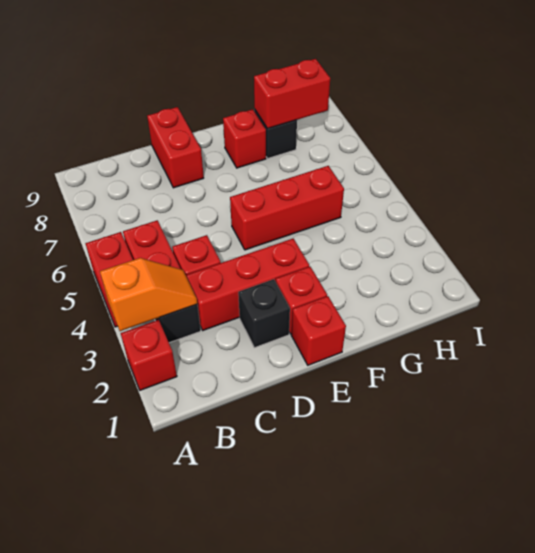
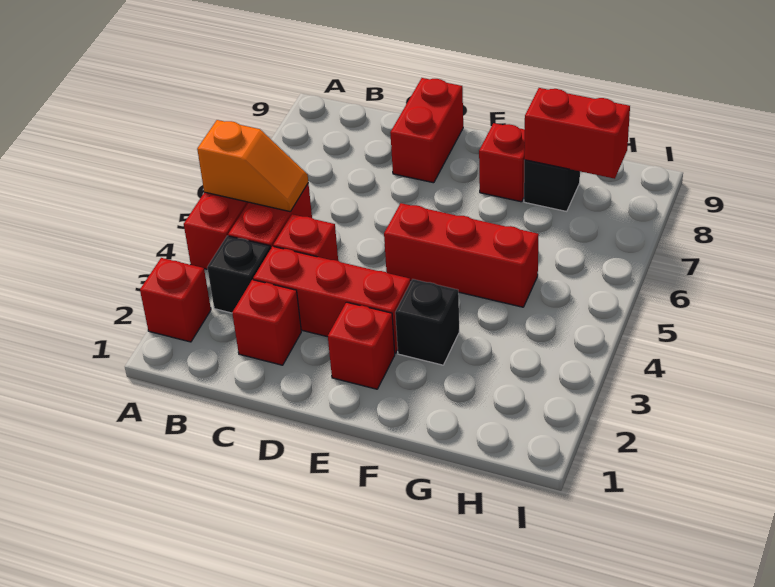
orange slope A3:B3 level 2 top A -> orange slope A5:B5 level 2 top A
black brick D2 level 1 -> black brick F3 level 1
red brick E1 level 1 -> red brick C2 level 1

